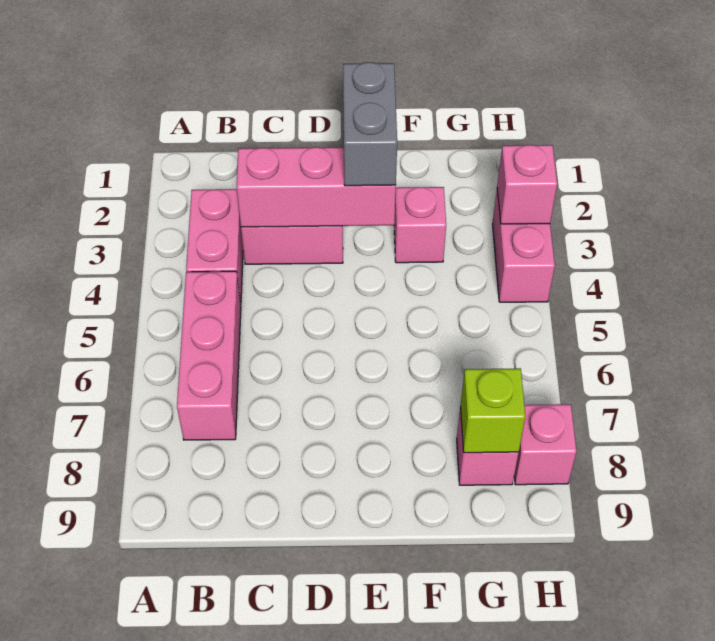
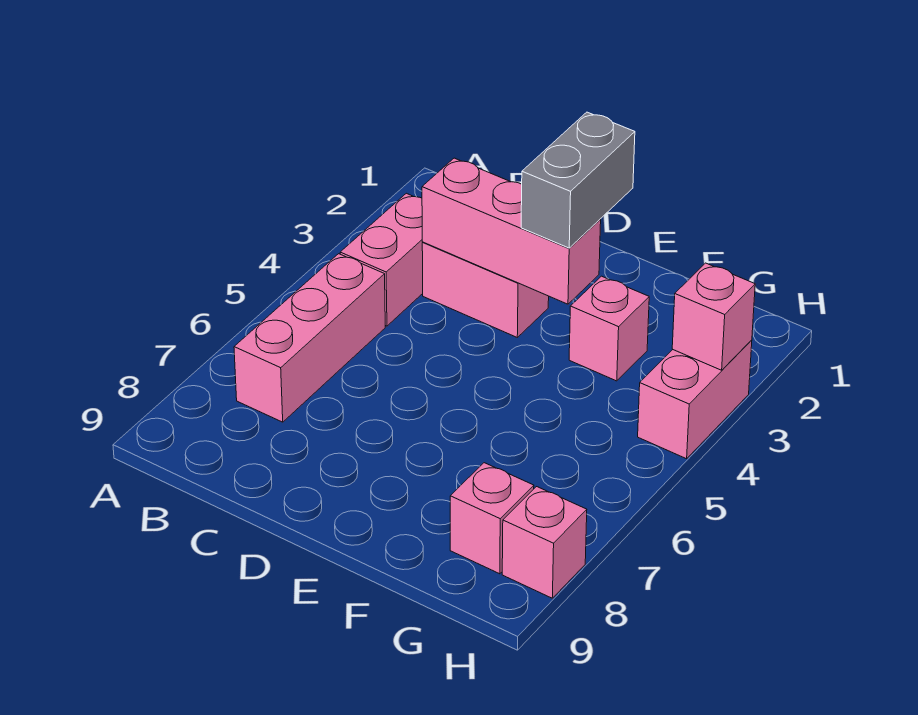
lime brick G8 level 2 -> none

